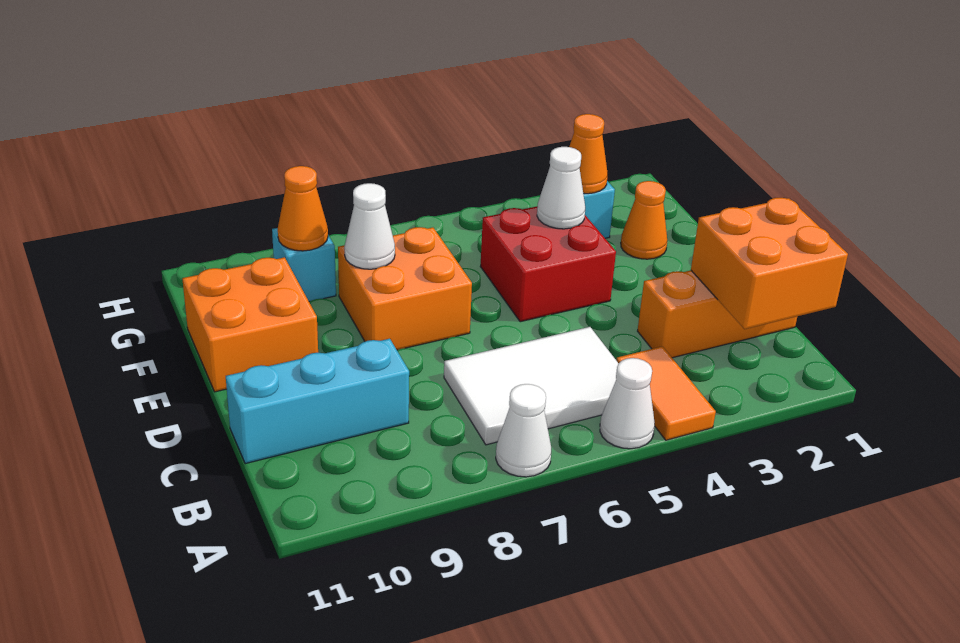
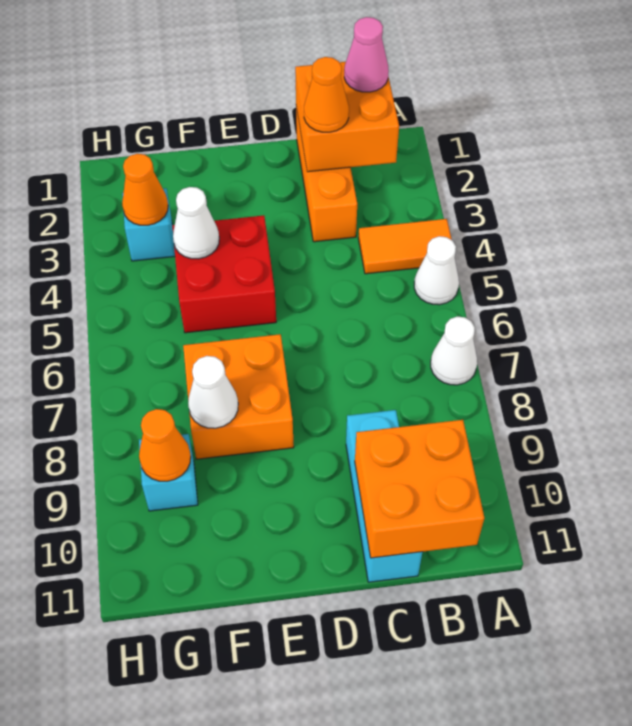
none -> pink cone B1 level 3
white tile B5:C7 level 1 -> none
orange brick E10:F11 level 1 -> orange brick B10:C11 level 2
orange cone F2 level 1 -> orange cone C2 level 3

